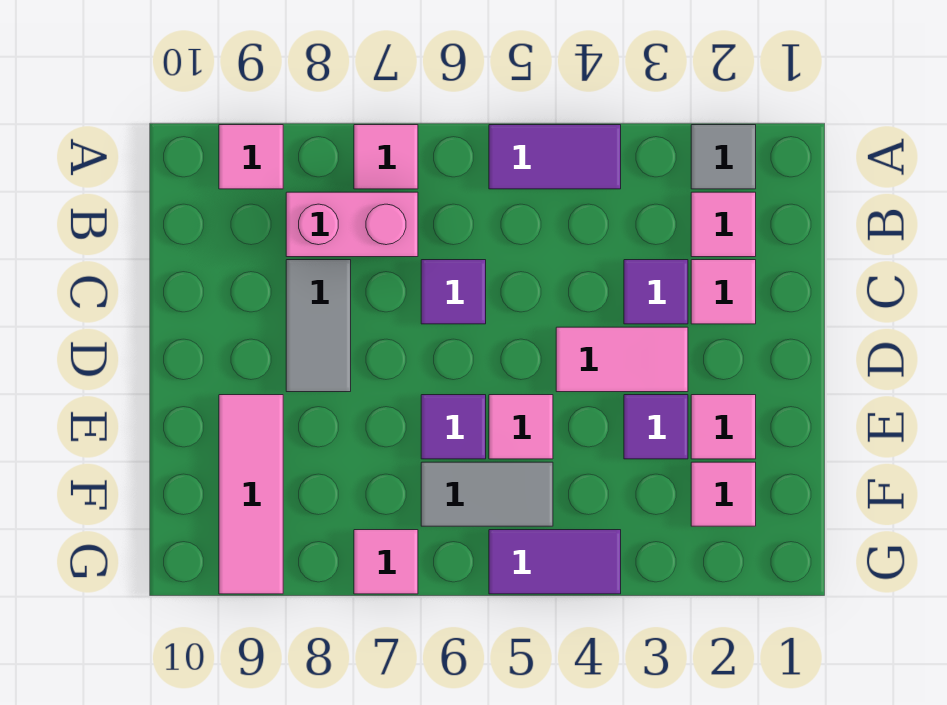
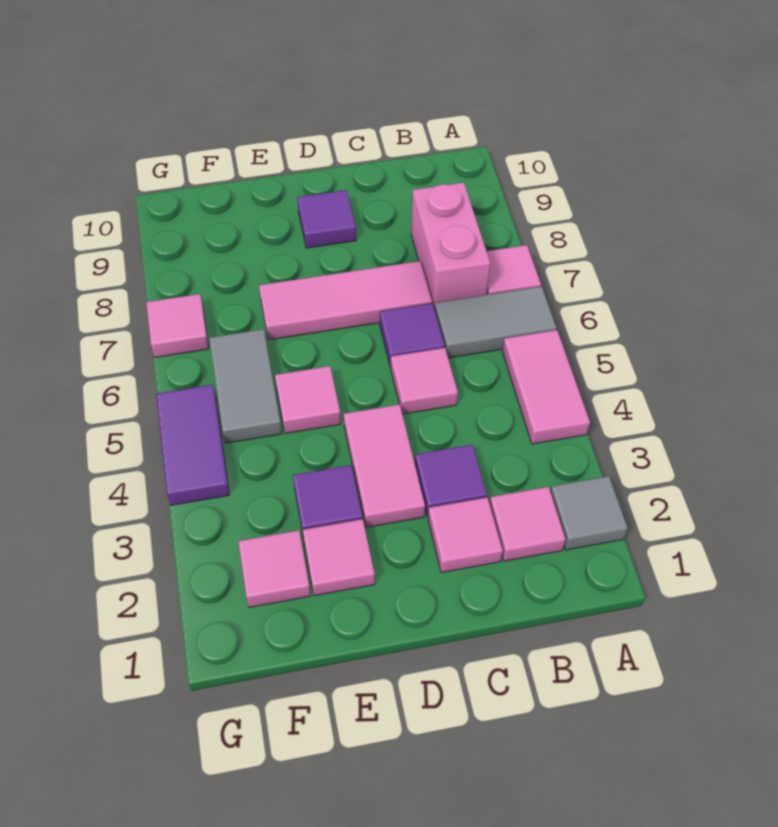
purple tile A4:A5 level 1 -> pink tile A4:A5 level 1
pink tile A9 level 1 -> pink tile C5 level 1
grey tile C8:D8 level 1 -> grey tile A6:B6 level 1
purple tile E6 level 1 -> purple tile D9 level 1
pink tile E9:G9 level 1 -> pink tile C7:E7 level 1

